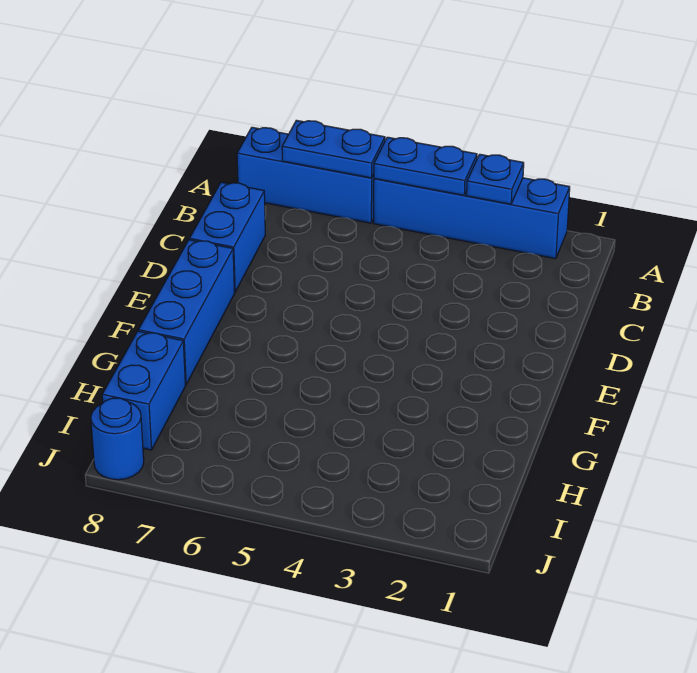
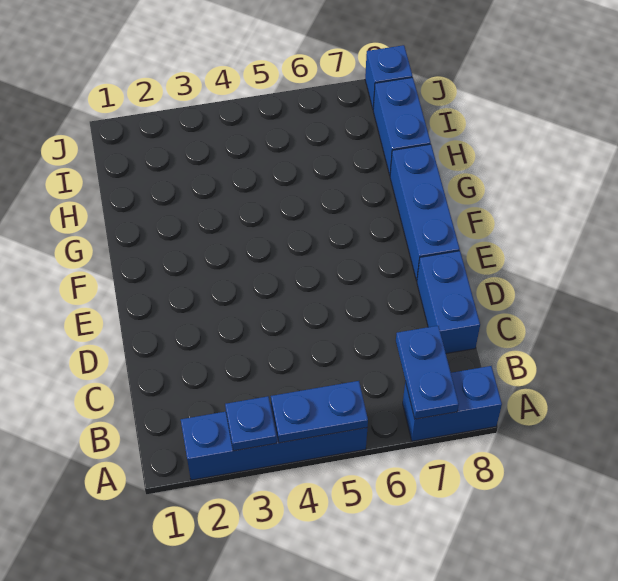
blue brick A6:A8 level 1 -> blue brick A7:A8 level 1
blue plate A6:A7 level 2 -> blue plate A7:B7 level 2
blue round brick J8 level 1 -> blue brick J8 level 1

